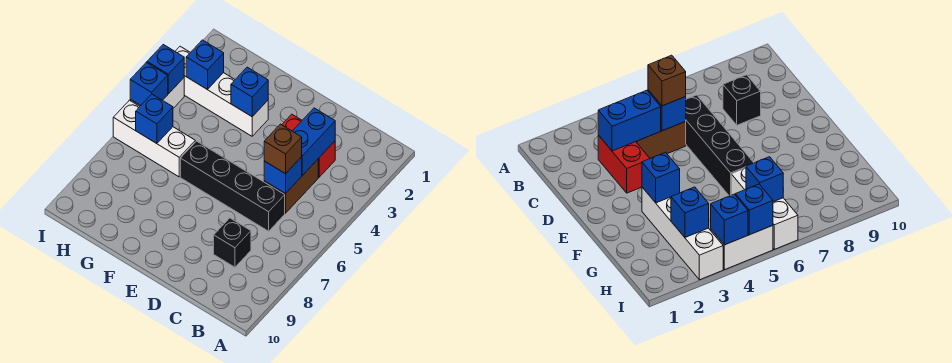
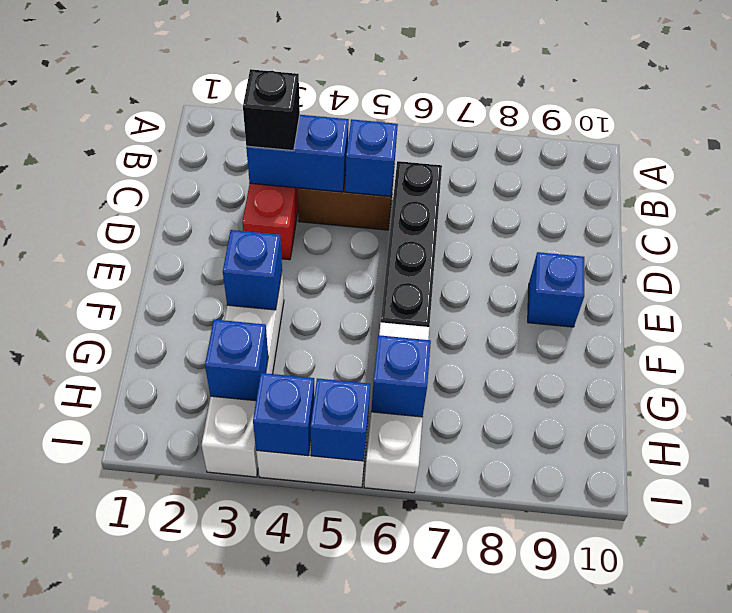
brown brick C5 level 3 -> none
black brick C8 level 1 -> black brick C3 level 3
none -> blue brick E9 level 1

